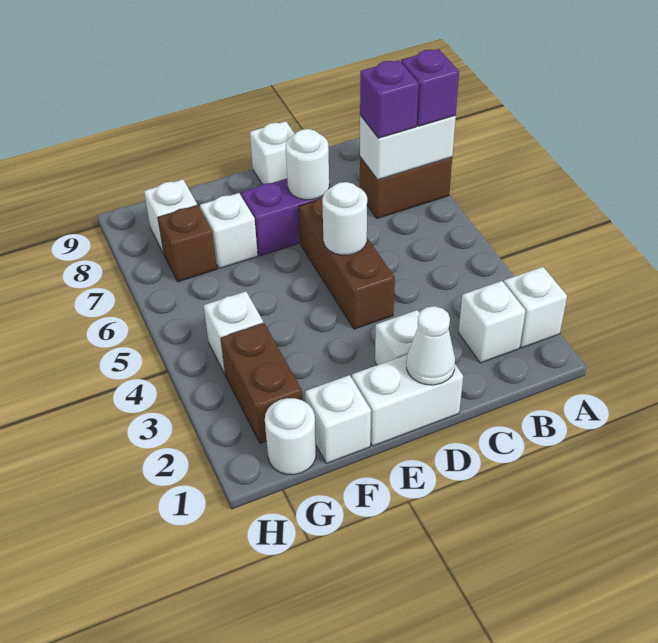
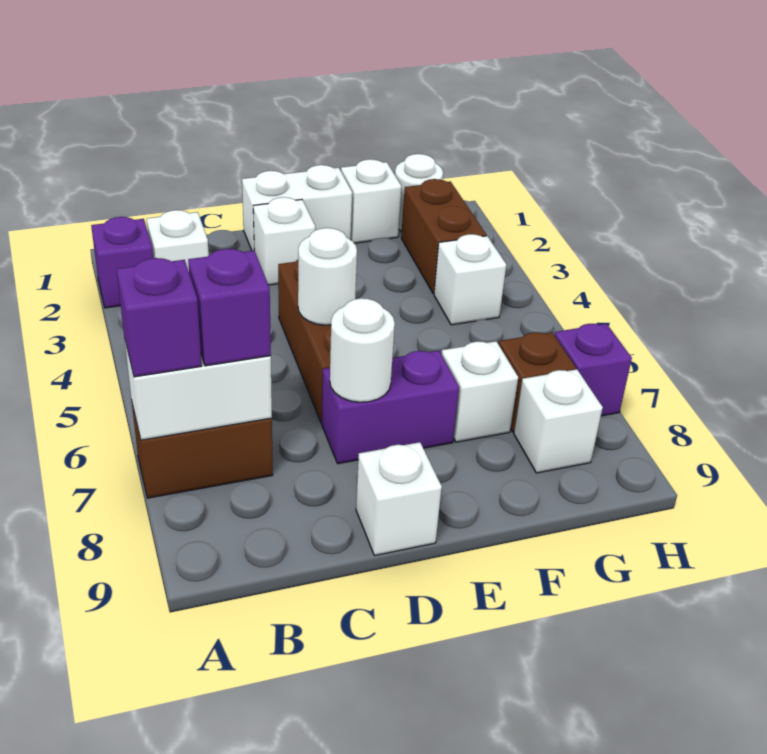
white brick A2 level 1 -> purple brick A2 level 1
white cone D1 level 2 -> none
none -> purple brick H7 level 1

